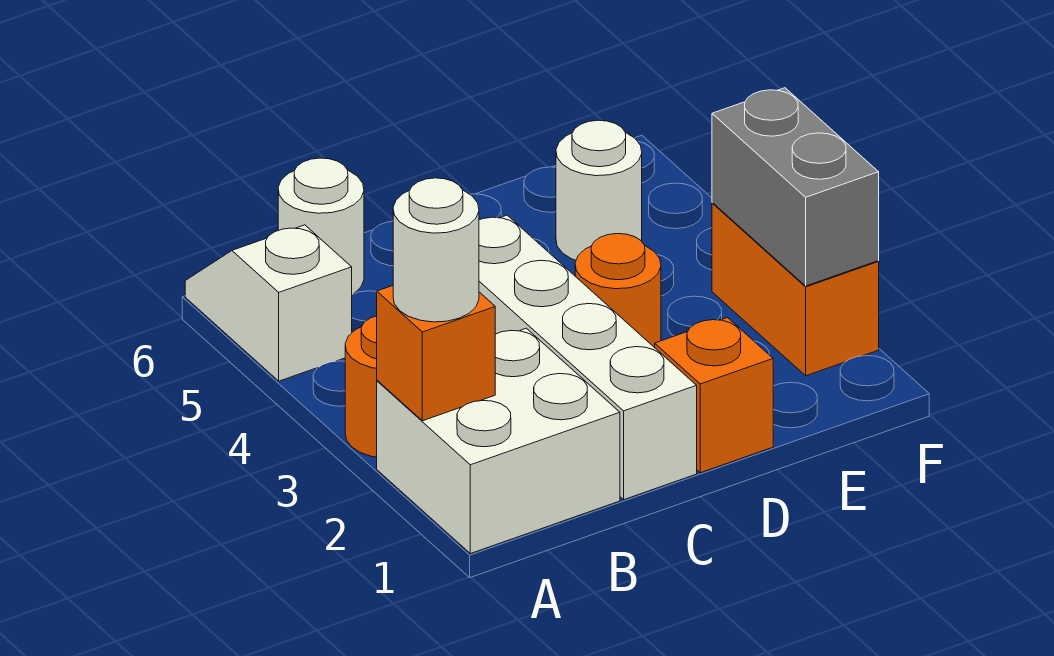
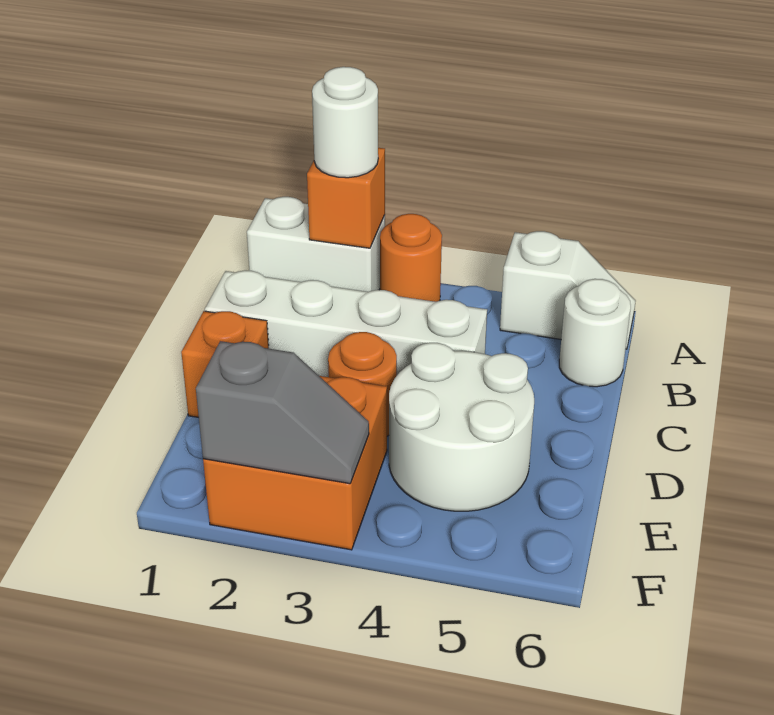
white brick A1:B2 level 1 -> white brick A1:A2 level 1
white round brick E5 level 1 -> white round brick D4:E5 level 1
orange brick F2:F3 level 1 -> orange brick E2:F3 level 1
grey brick F2:F3 level 2 -> grey slope F2:F3 level 2 top 2

